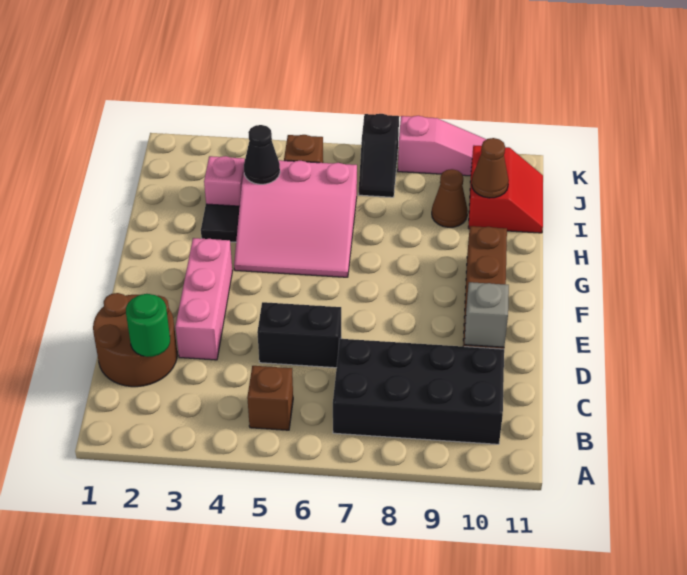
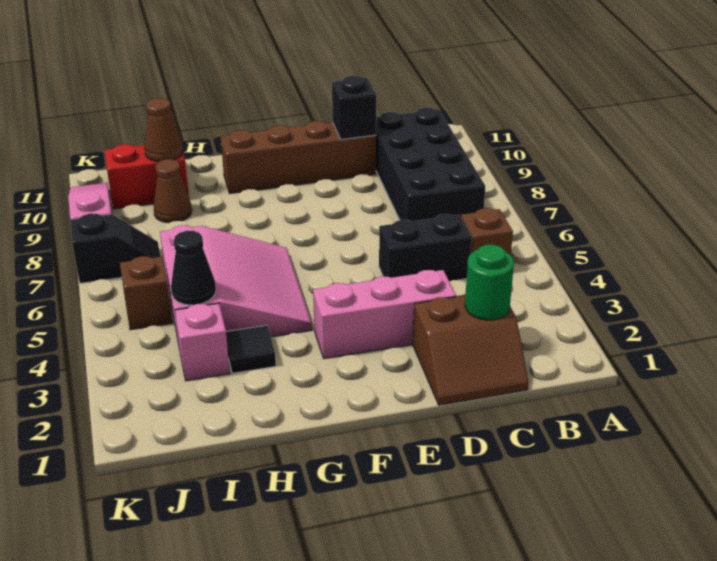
brown round brick C1:D2 level 1 -> brown slope C1:D2 level 1 top 2
black brick D5:D6 level 1 -> black brick C5:D5 level 1
grey brick D10 level 2 -> black brick D10 level 2

